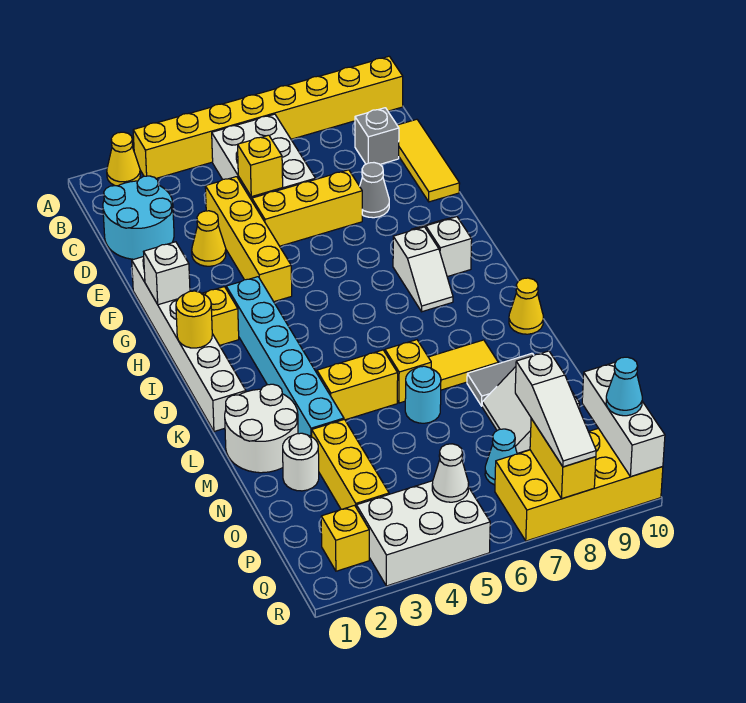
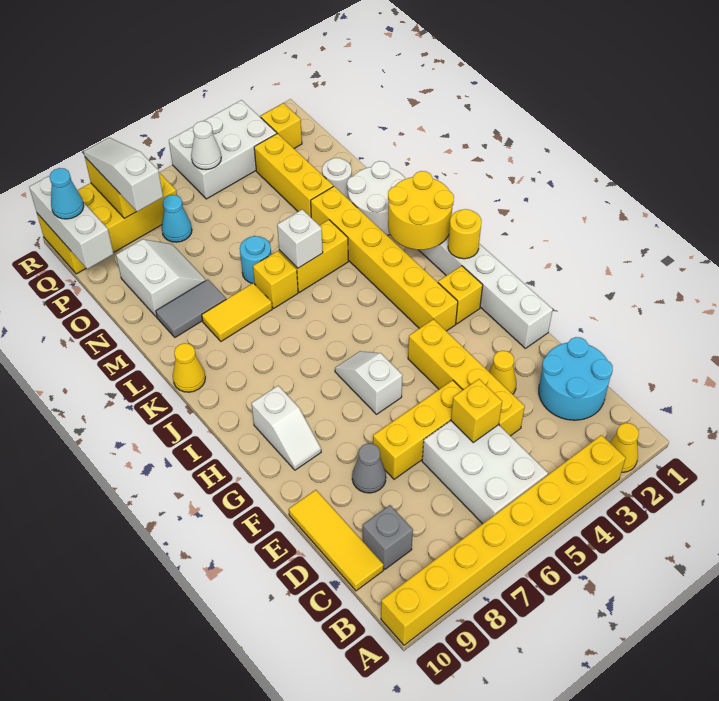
white brick G1 level 2 -> white brick L5 level 2
cyan brick H3:M3 level 1 -> yellow brick H3:M3 level 1
white slope H8:I8 level 1 top H -> white slope G6:H6 level 1 top G
none -> yellow round brick J1:K2 level 2

